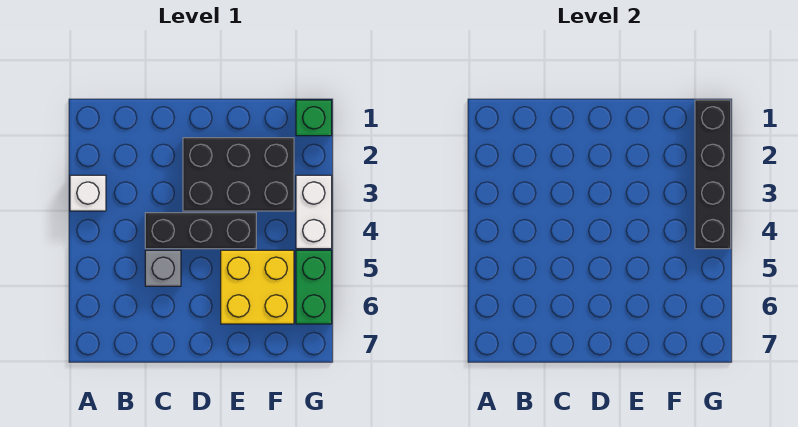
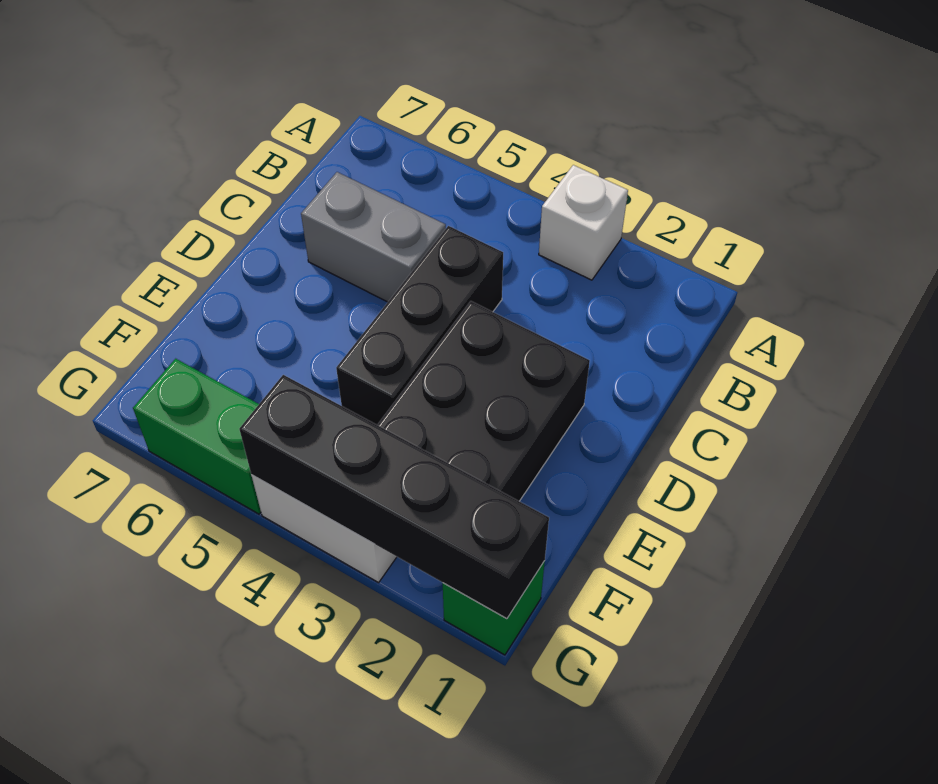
grey brick C5 level 1 -> grey brick C5:C6 level 1
yellow brick E5:F6 level 1 -> none

